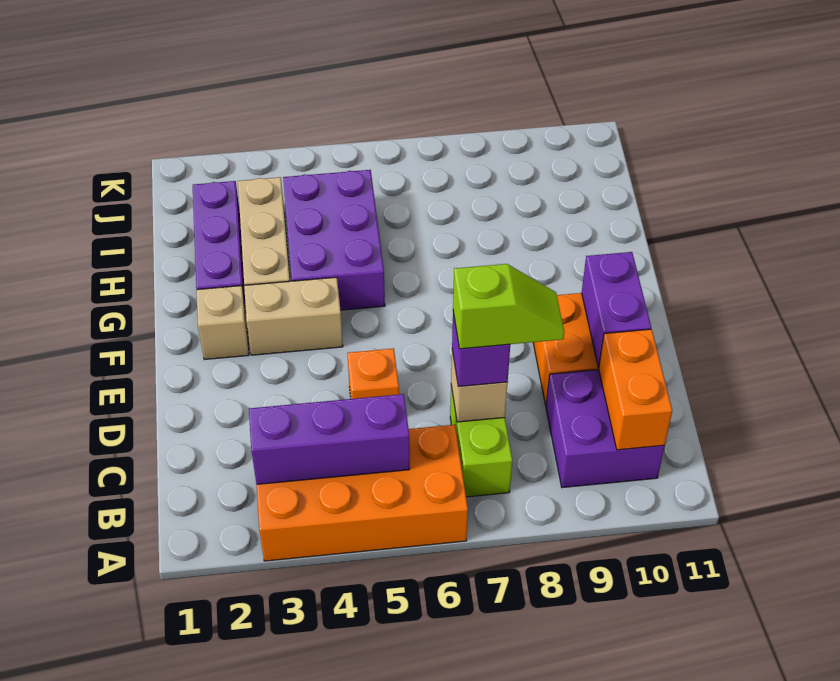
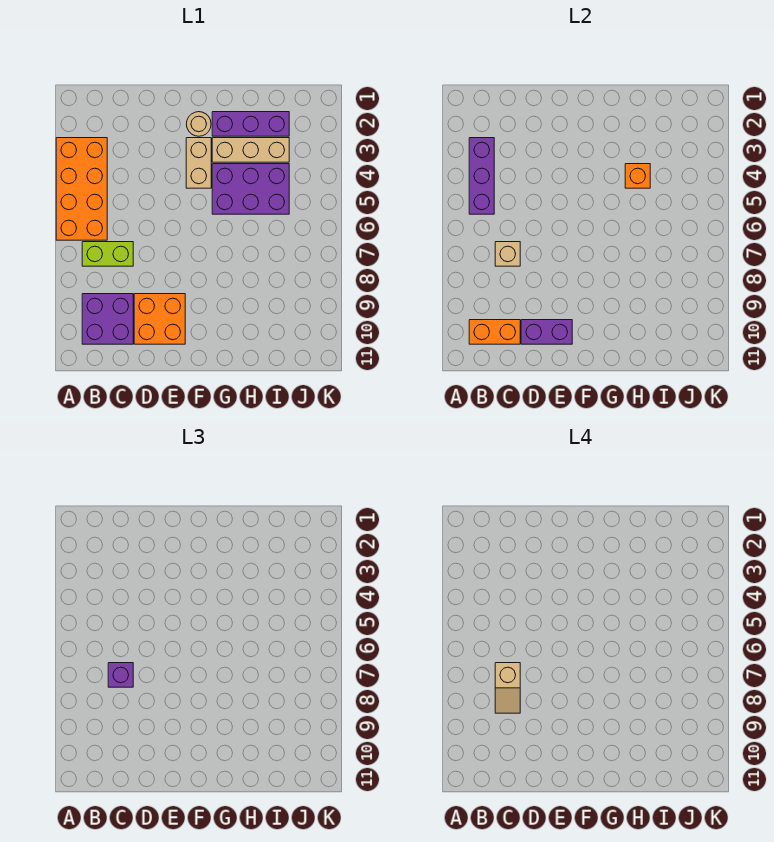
lime slope C7:C8 level 4 top 7 -> tan slope C7:C8 level 4 top 7
orange brick D5 level 1 -> orange brick H4 level 2
tan brick F2 level 1 -> tan round brick F2 level 1

